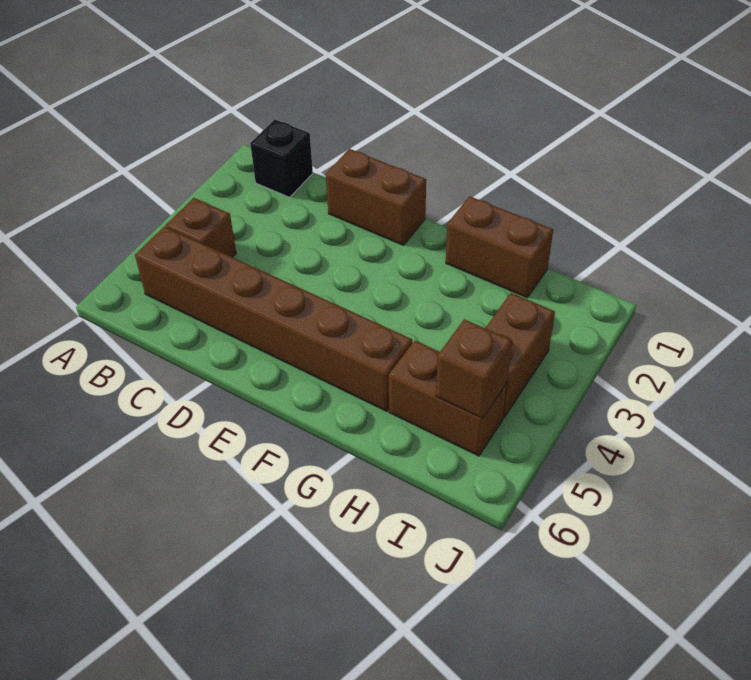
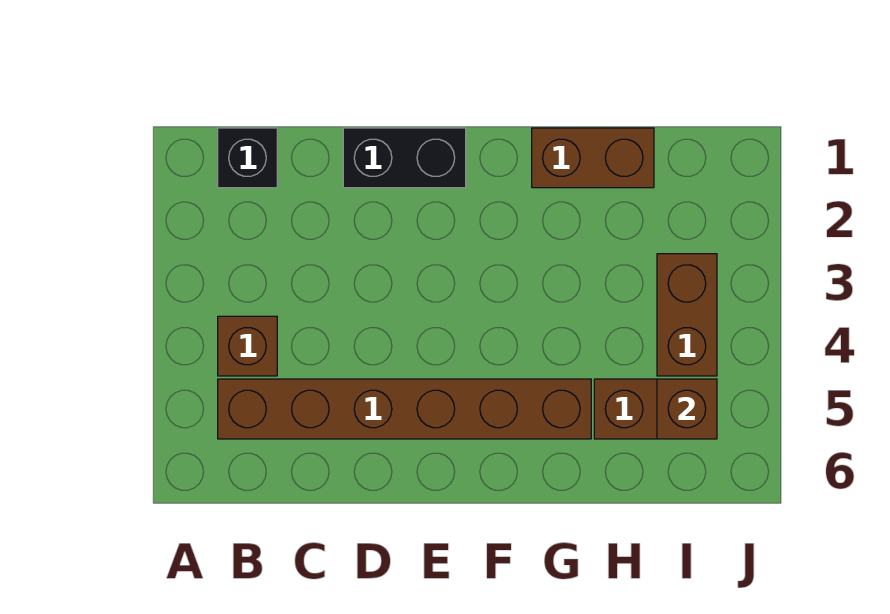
brown brick D1:E1 level 1 -> black brick D1:E1 level 1

